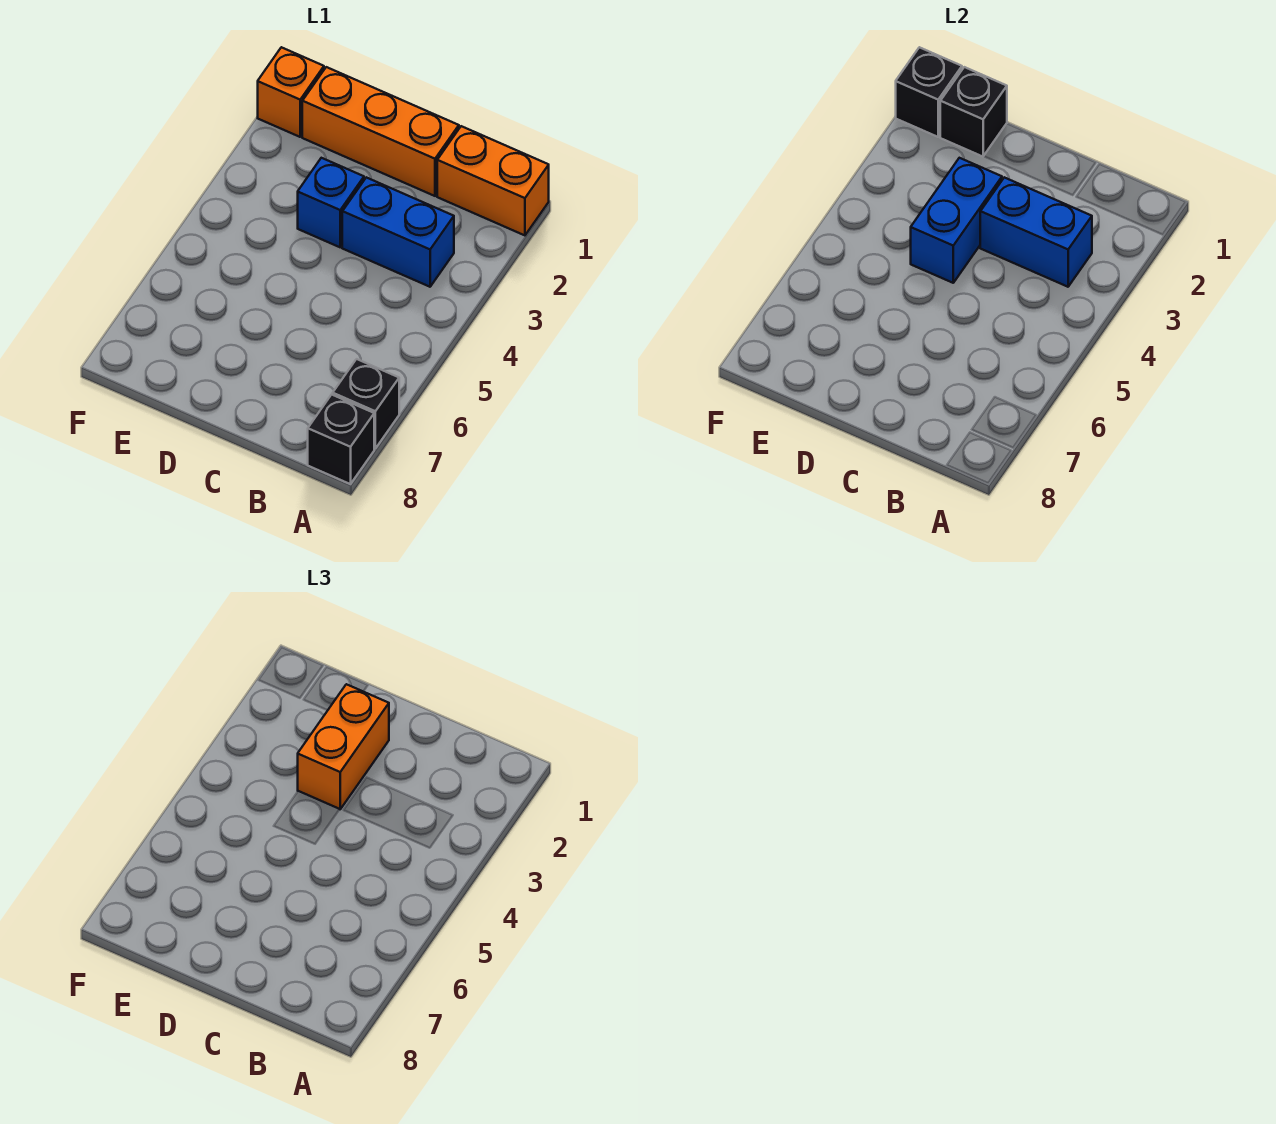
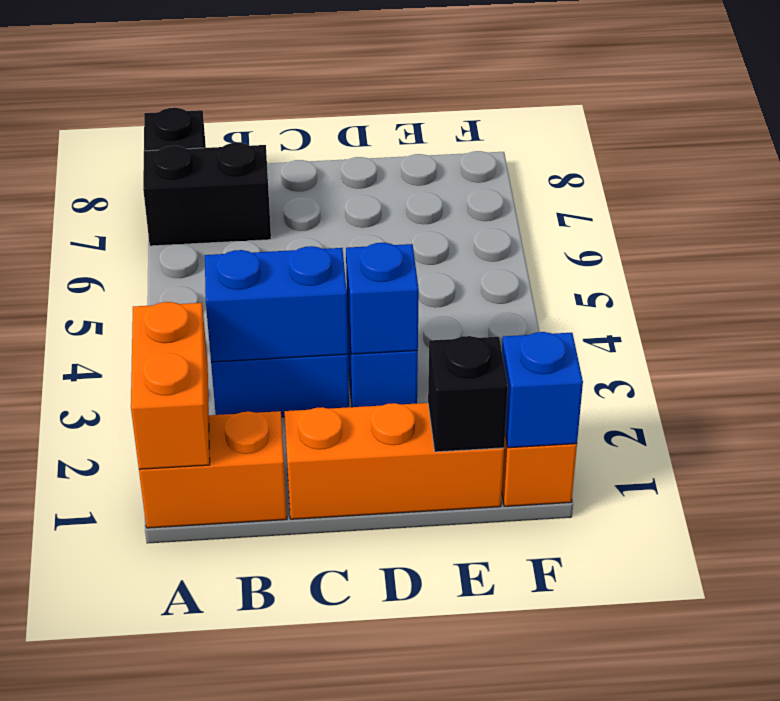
black brick A7 level 1 -> black brick A7:B7 level 1
orange brick D2:D3 level 3 -> orange brick A1:A2 level 2
blue brick D3:D4 level 2 -> blue brick D3 level 2
black brick F1 level 2 -> blue brick F1 level 2

